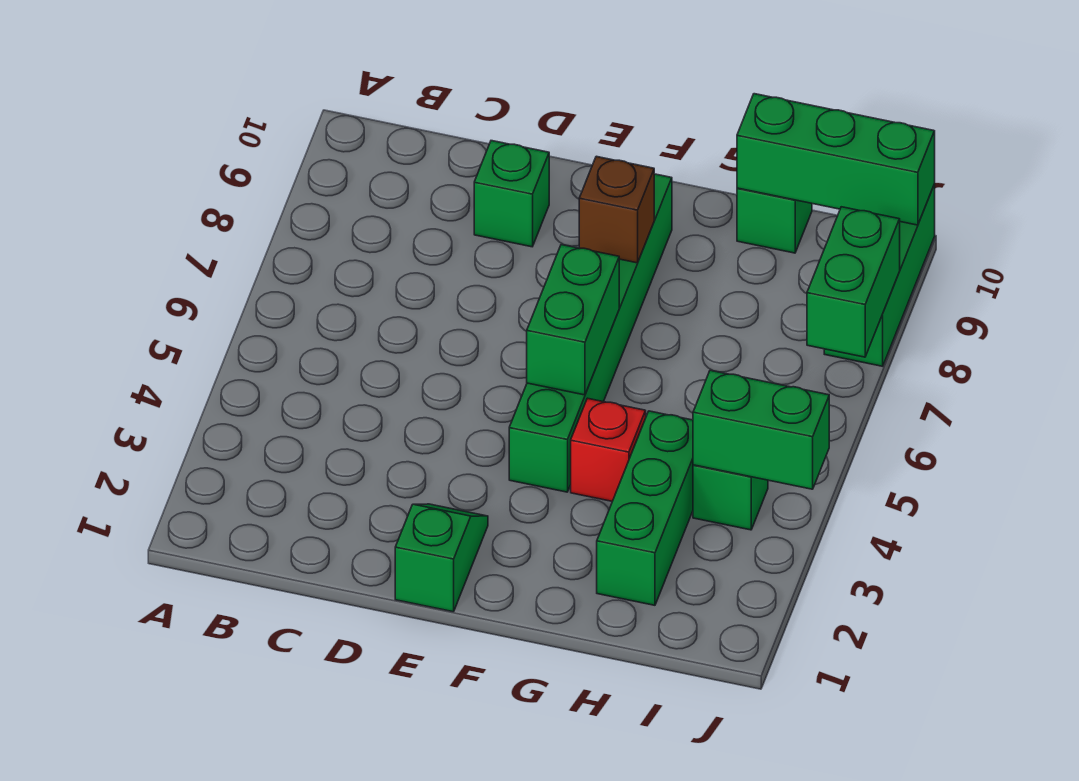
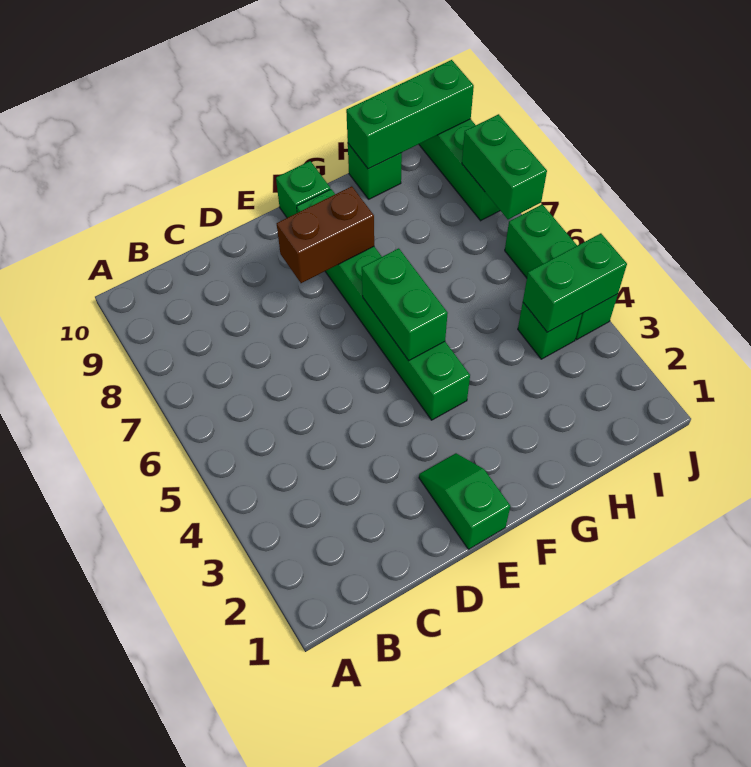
green brick D9 level 1 -> green brick F10 level 1
brown brick F8 level 2 -> brown brick E8:F8 level 2
red brick G4 level 1 -> none
green brick H2:H4 level 1 -> green brick J4:J6 level 1

